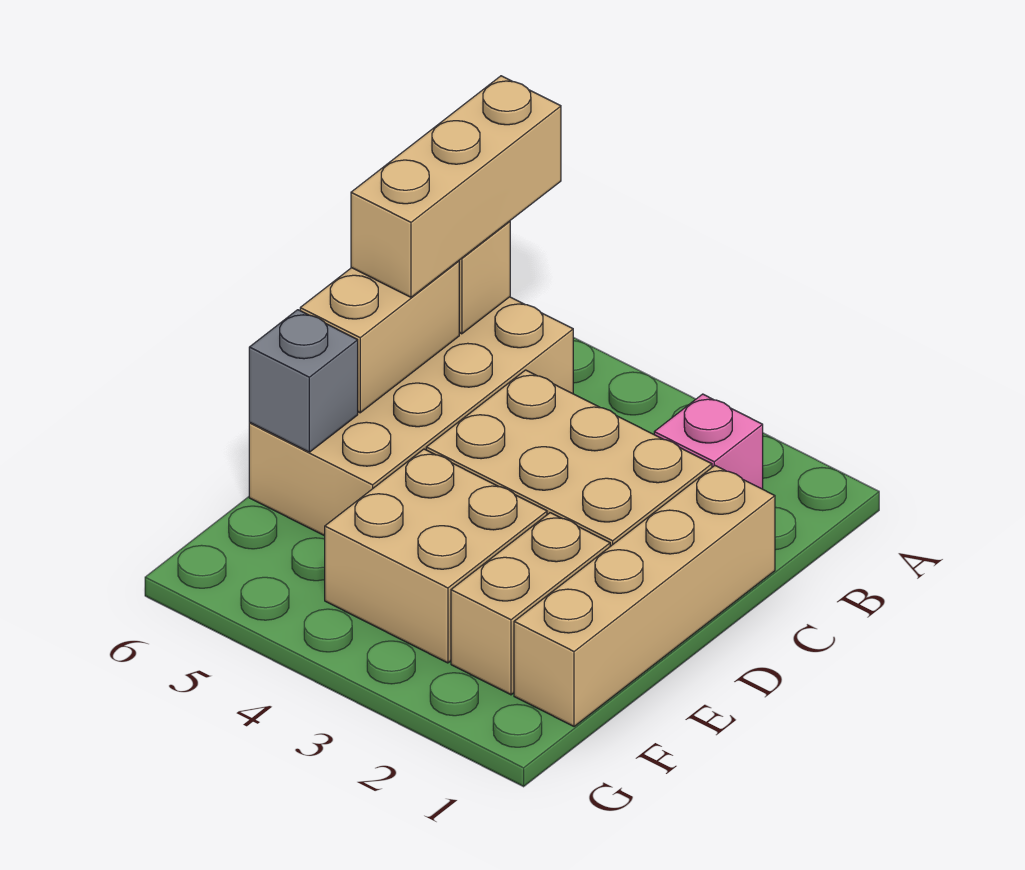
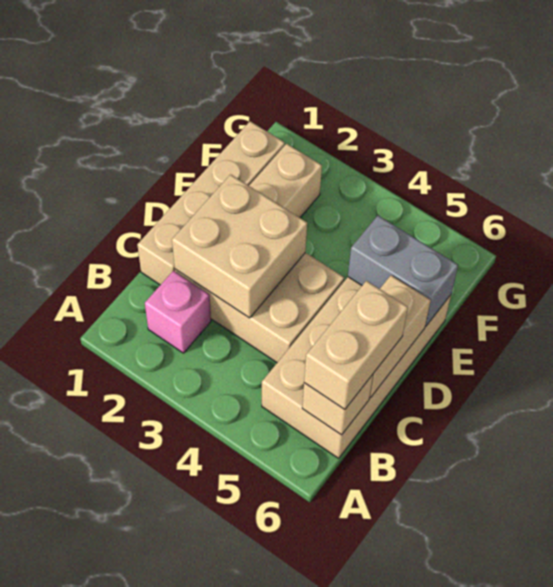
tan brick A6:C6 level 3 -> tan brick B6:C6 level 3
tan brick E3:F4 level 1 -> tan brick C2:D3 level 2
grey brick E6 level 2 -> grey brick E5:E6 level 2

